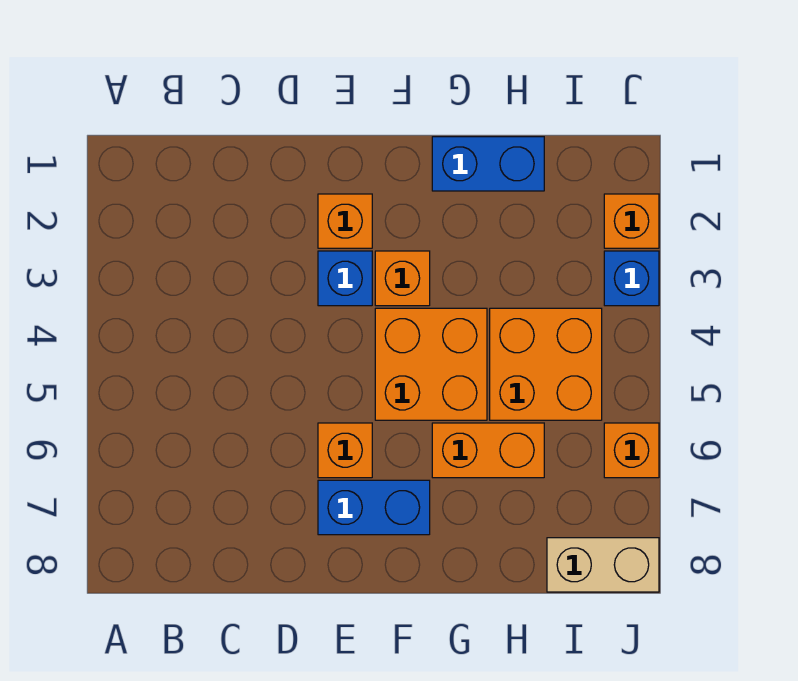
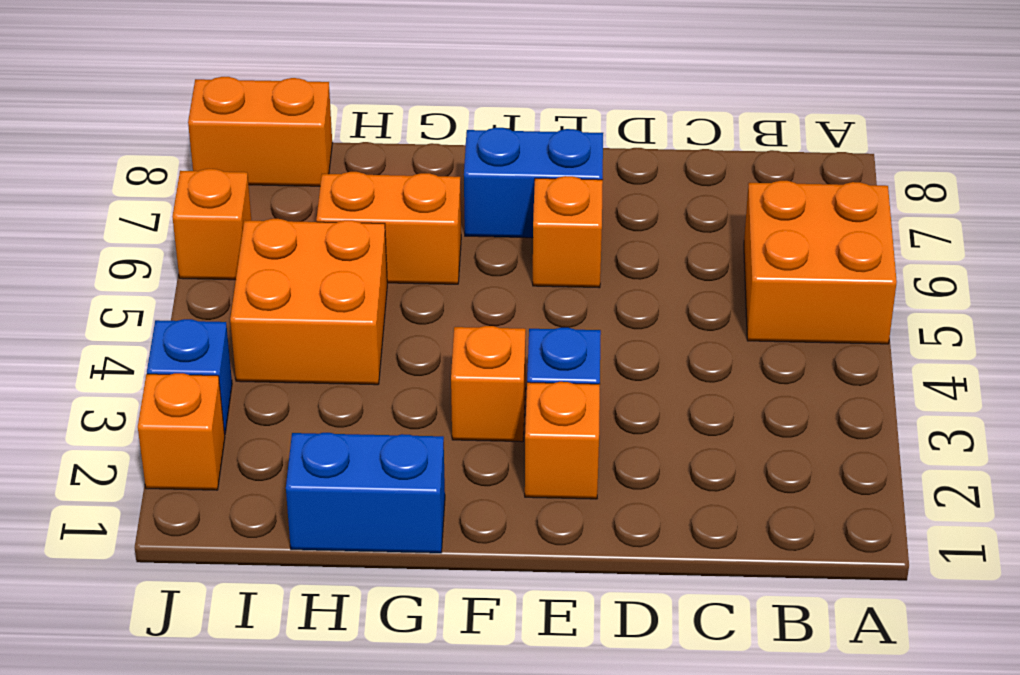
orange brick F4:G5 level 1 -> orange brick A5:B6 level 1
tan brick I8:J8 level 1 -> orange brick I8:J8 level 1

